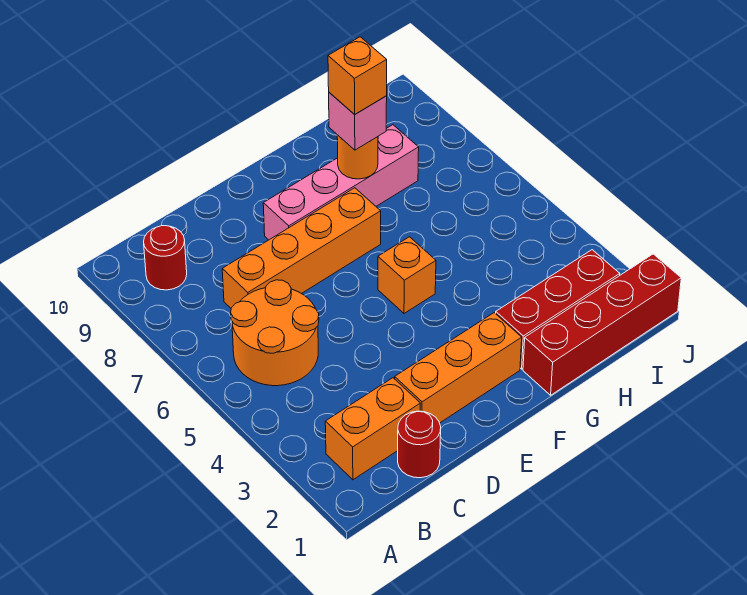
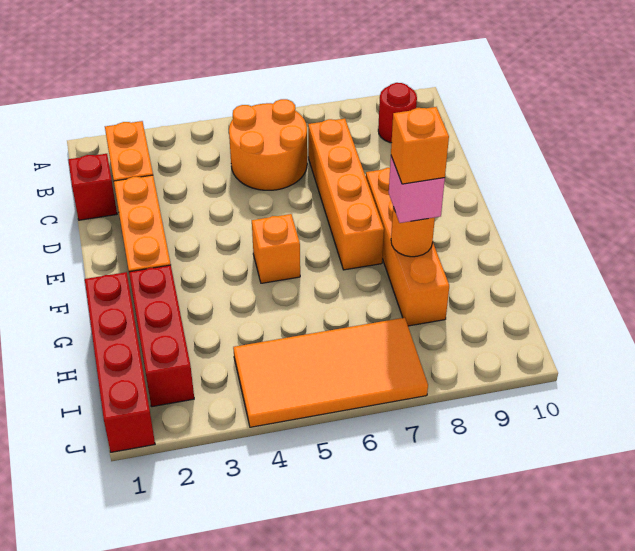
red round brick C1 level 1 -> red brick C1 level 1
pink brick E8:H8 level 1 -> orange brick E8:H8 level 1
none -> orange tile I4:J7 level 1

